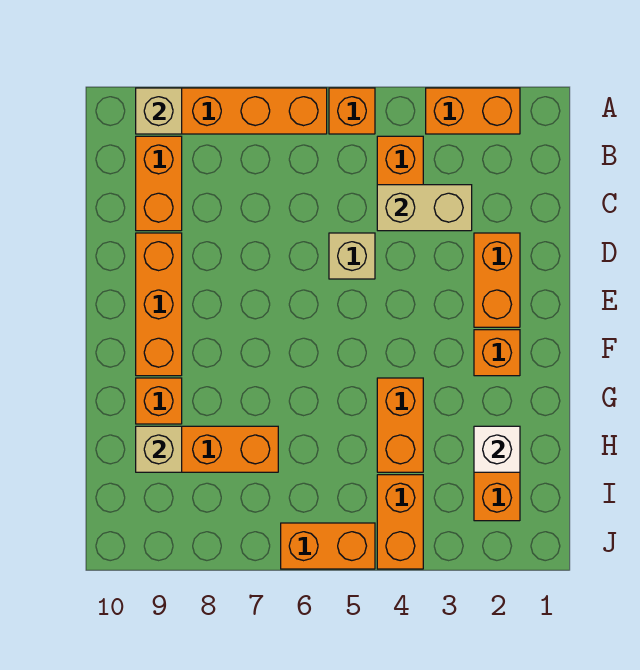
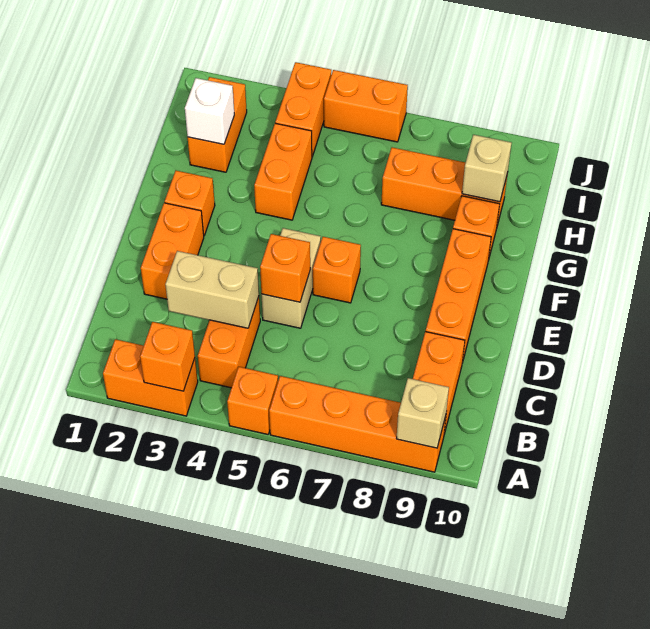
none -> orange brick A3 level 2
tan brick D5 level 1 -> tan brick D5:E5 level 1
none -> orange brick D5 level 2
none -> orange brick E6 level 1

